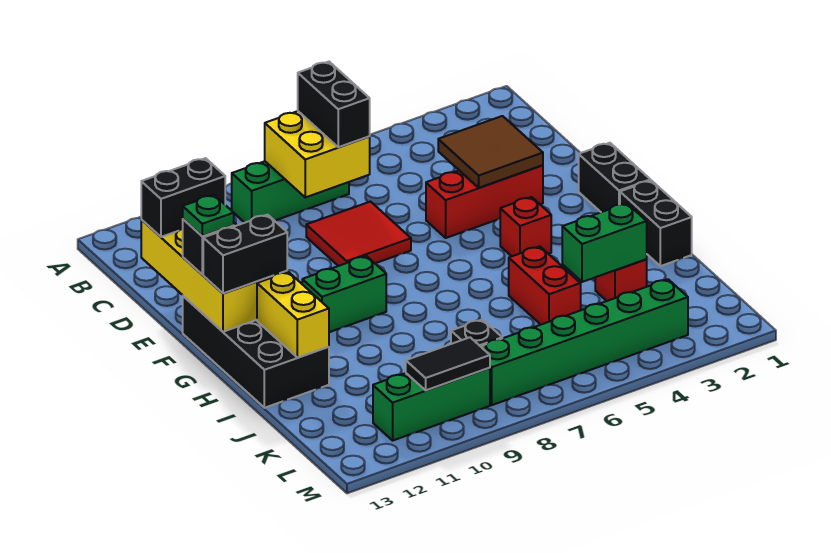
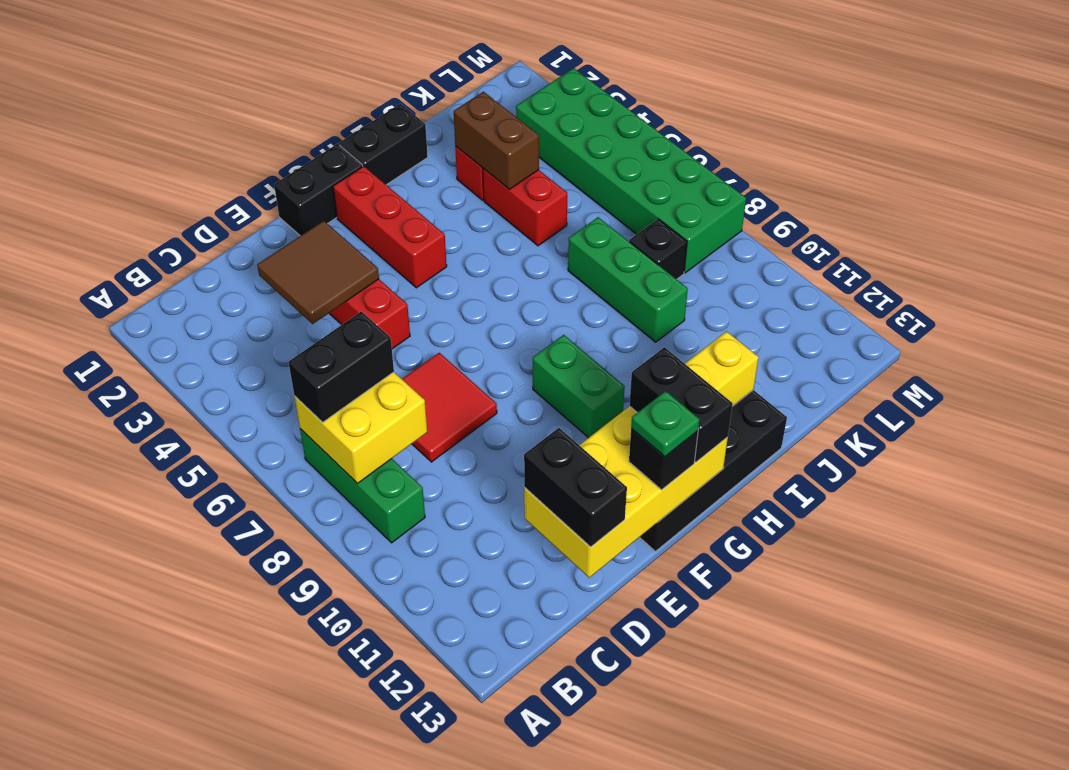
red brick G4 level 1 -> red brick G2:G4 level 1
red brick I5:J5 level 1 -> red brick J4:J5 level 1
green brick J3:J4 level 2 -> brown brick J3:J4 level 2
green brick L3:L8 level 1 -> green brick L3:M8 level 1
green brick L9:L11 level 1 -> green brick J7:J9 level 1
black tile L9:L10 level 2 -> none

